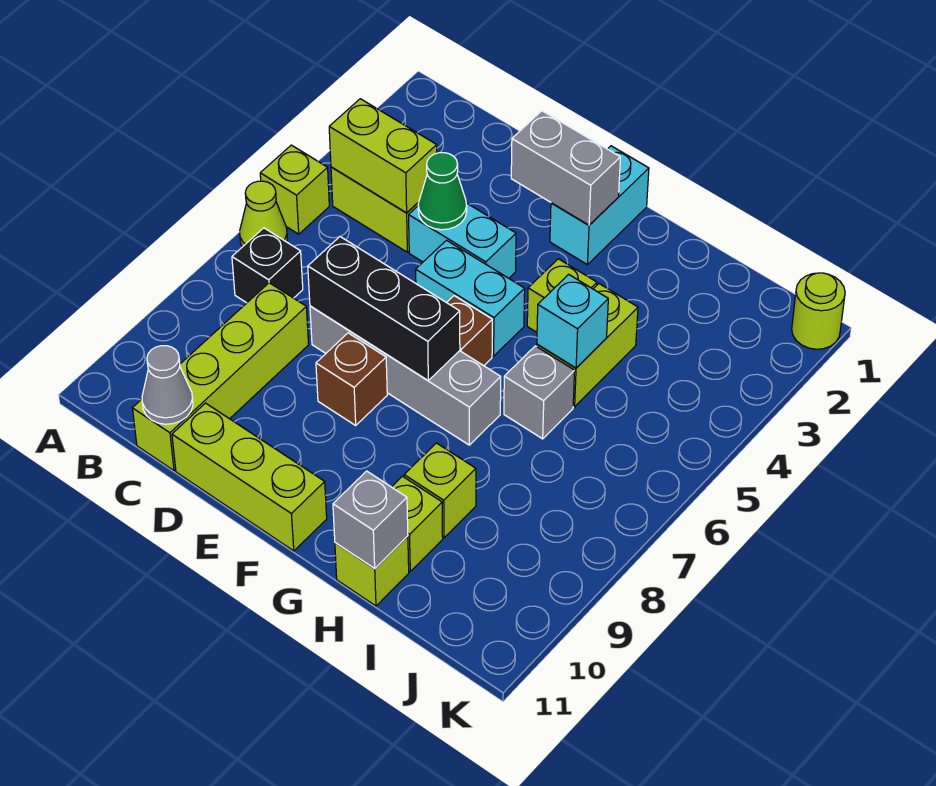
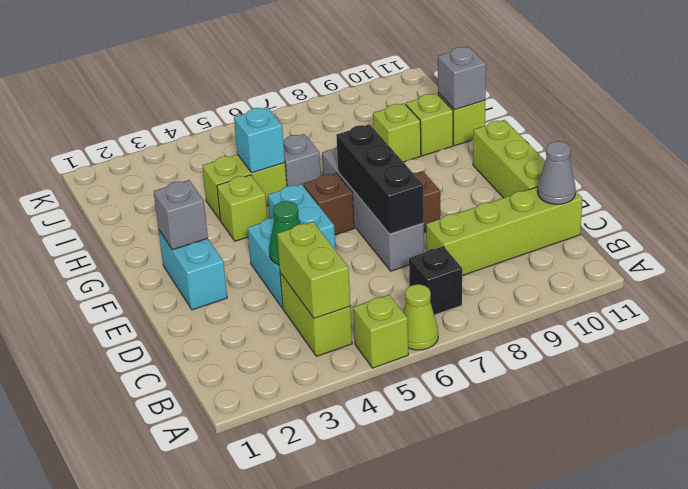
grey brick E2:F2 level 2 -> grey brick F2 level 2
cyan brick F1:F2 level 1 -> cyan brick E2:F2 level 1
lime round brick K1 level 1 -> none

